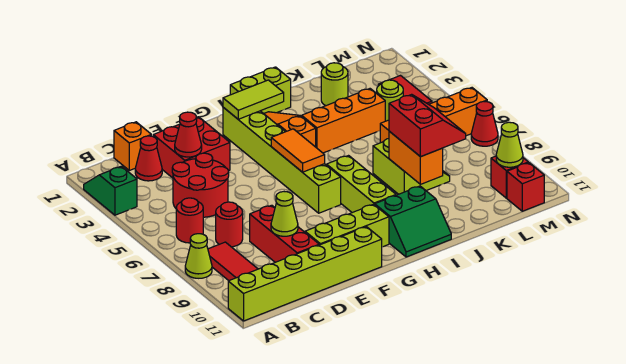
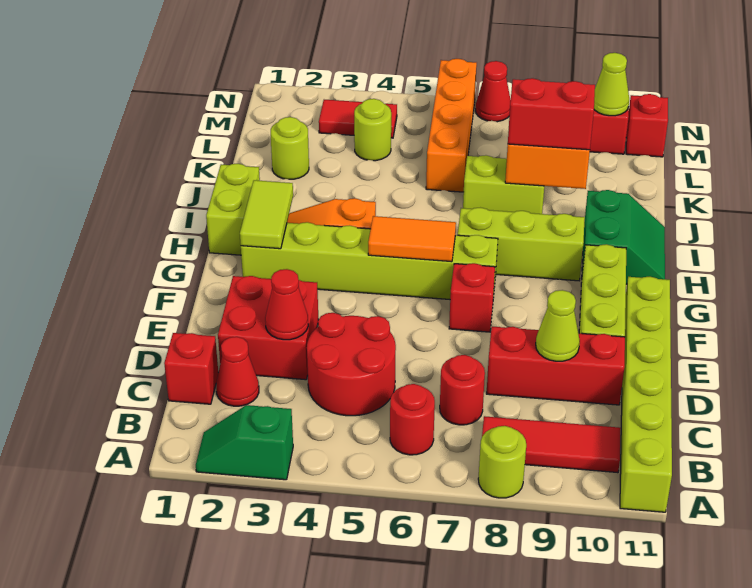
lime cone A8 level 1 -> lime round brick A8 level 1
orange brick C1 level 1 -> red brick C1 level 1
none -> red brick F7 level 1
orange brick I4:K4 level 1 -> none

